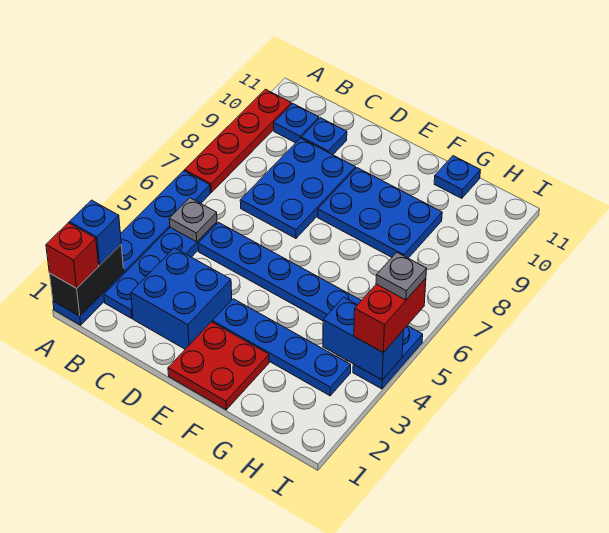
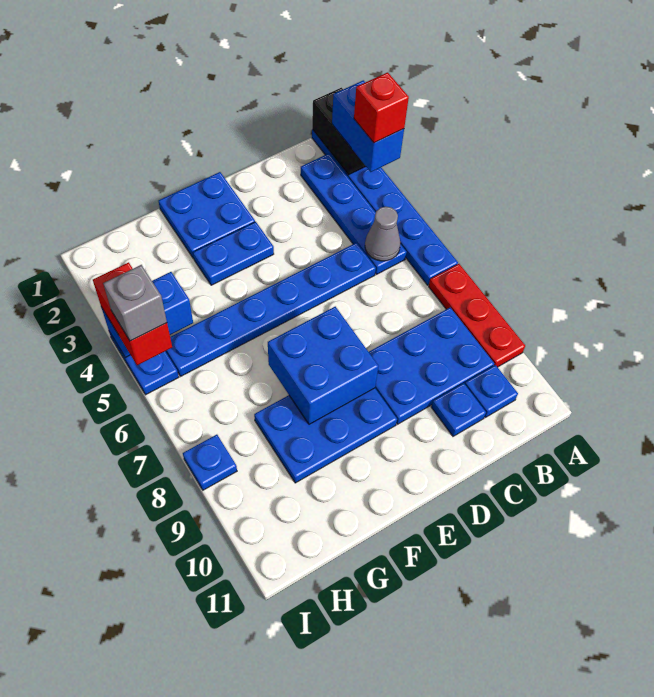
red brick A1 level 3 -> red brick A3 level 4
blue brick A2 level 3 -> blue brick A2:A3 level 3
red plate A7:A10 level 1 -> red plate A7:A9 level 1
grey plate B5 level 2 -> grey cone B5 level 2
blue brick C2:D3 level 1 -> blue brick E7:F8 level 2
blue plate C7:D9 level 1 -> blue plate B8:D9 level 1
red plate E1:F2 level 1 -> blue plate E1:F2 level 1
blue plate E3:H3 level 1 -> blue plate E3:F3 level 1
blue plate G11 level 1 -> blue plate I8 level 1
grey plate I5 level 4 -> grey brick I5 level 4

